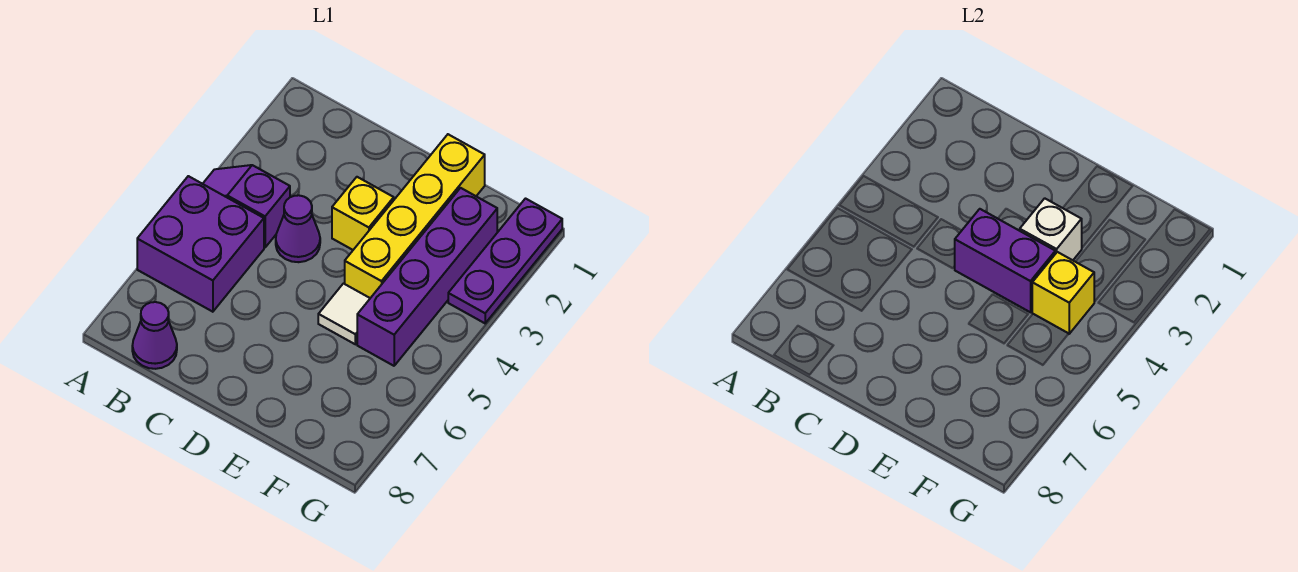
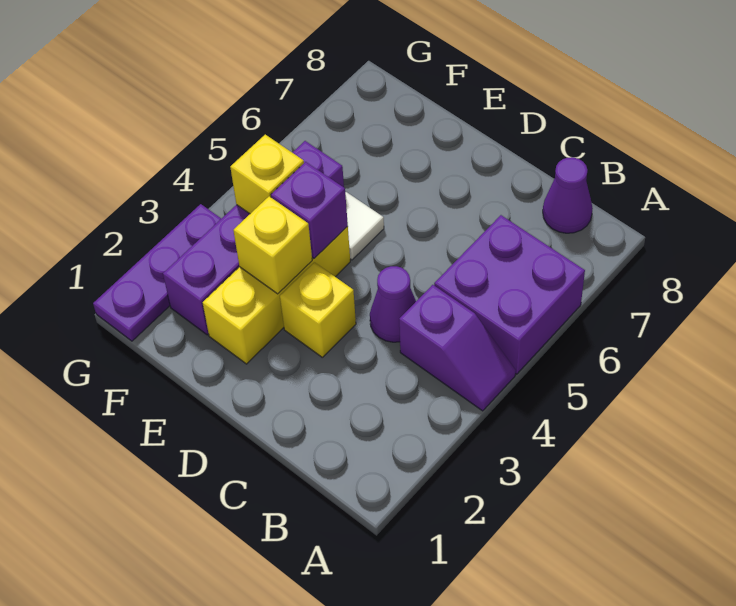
purple brick D4:E4 level 2 -> purple brick E4 level 2
yellow brick E1:E4 level 1 -> yellow brick E2:E4 level 1
white brick E3 level 2 -> yellow brick E3 level 2

